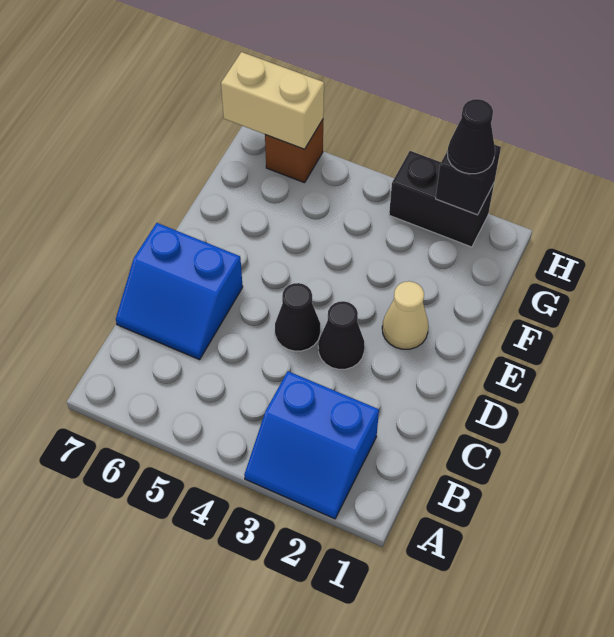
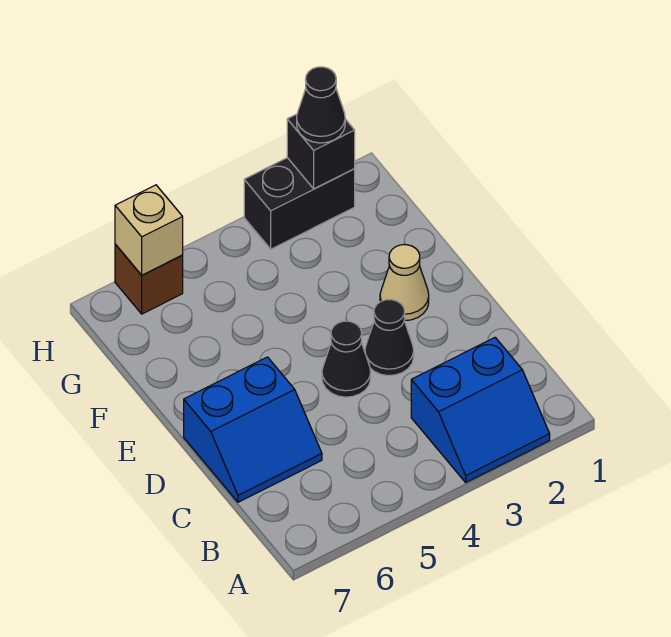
tan brick H6:H7 level 2 -> tan brick H6 level 2

